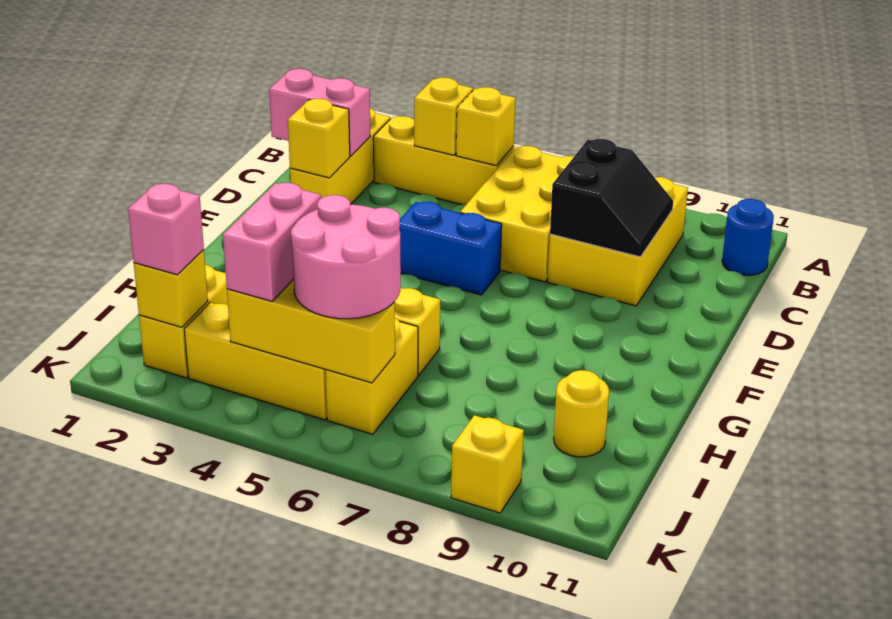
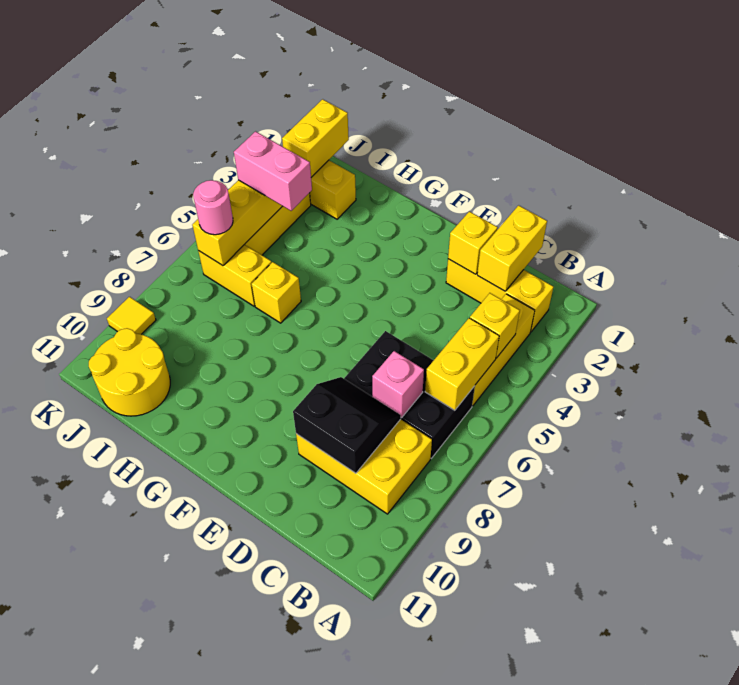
yellow brick B5 level 2 -> yellow brick B5:B6 level 2
yellow brick B6:D7 level 1 -> black brick B6:D7 level 1
blue round brick B11 level 1 -> none
pink brick C1:C2 level 2 -> yellow brick C1:C2 level 2
black slope C8:D9 level 2 top 8 -> black slope C8:D9 level 2 top 9
blue brick E5:E6 level 1 -> none
pink round brick I5:J6 level 3 -> pink round brick J6 level 3
yellow round brick I10 level 1 -> yellow round brick I10:J11 level 1
yellow brick J2 level 2 -> yellow brick J1:J2 level 2
pink brick J2 level 3 -> pink brick C7 level 2
yellow brick K9 level 1 -> yellow tile K9 level 1

